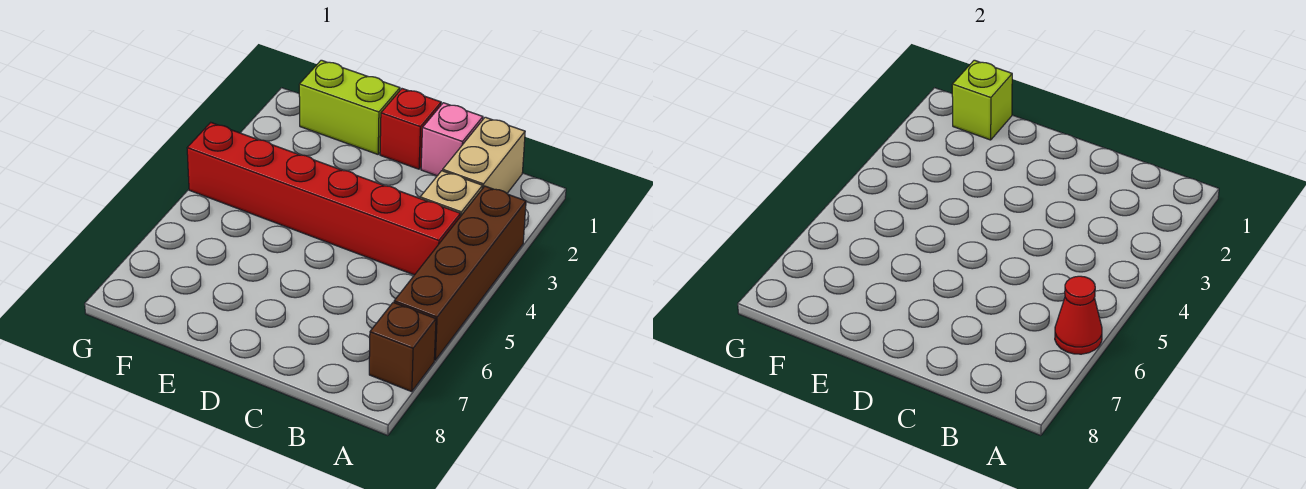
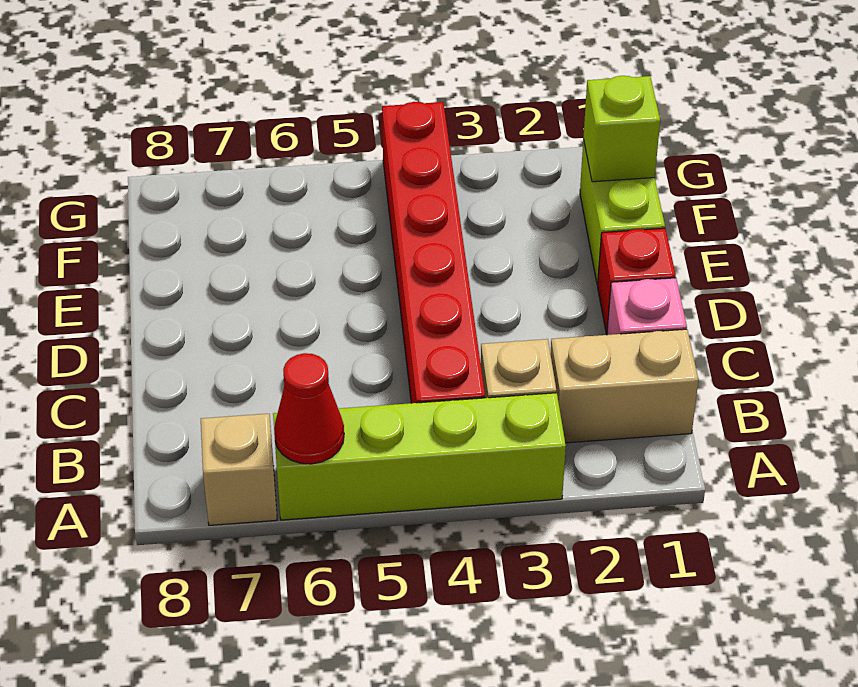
brown brick A3:A6 level 1 -> lime brick A3:A6 level 1
brown brick A7 level 1 -> tan brick A7 level 1

